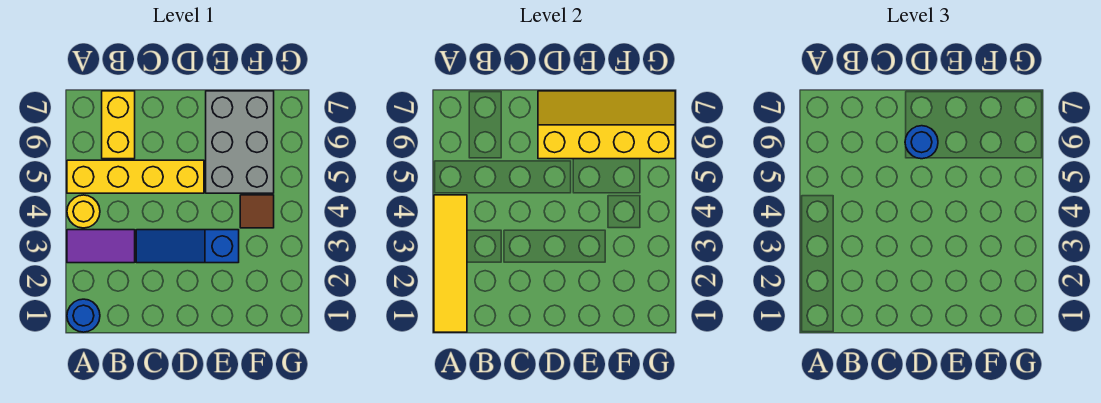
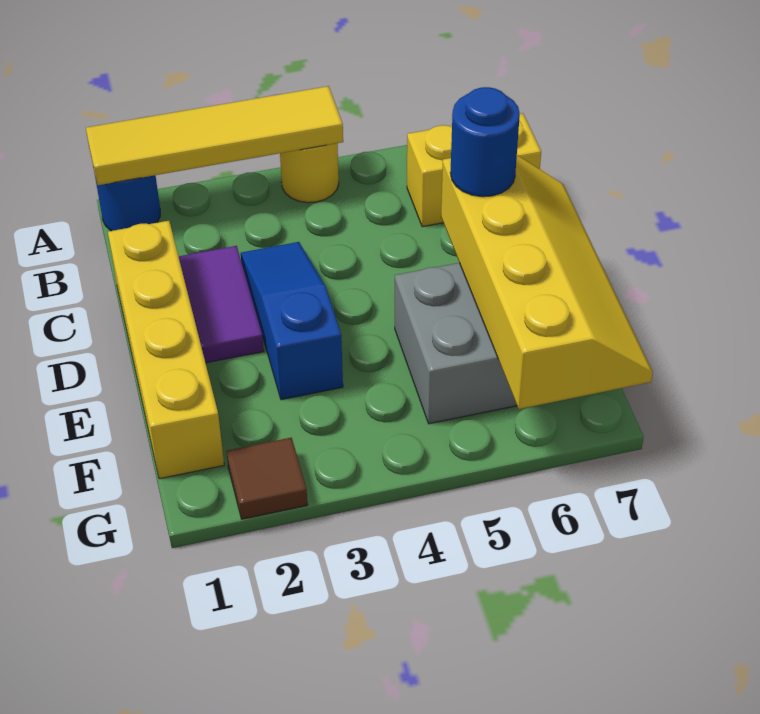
purple tile A3:B3 level 1 -> purple tile C2:D2 level 1
yellow brick A5:D5 level 1 -> yellow brick C1:F1 level 1
brown tile F4 level 1 -> brown tile G2 level 1

